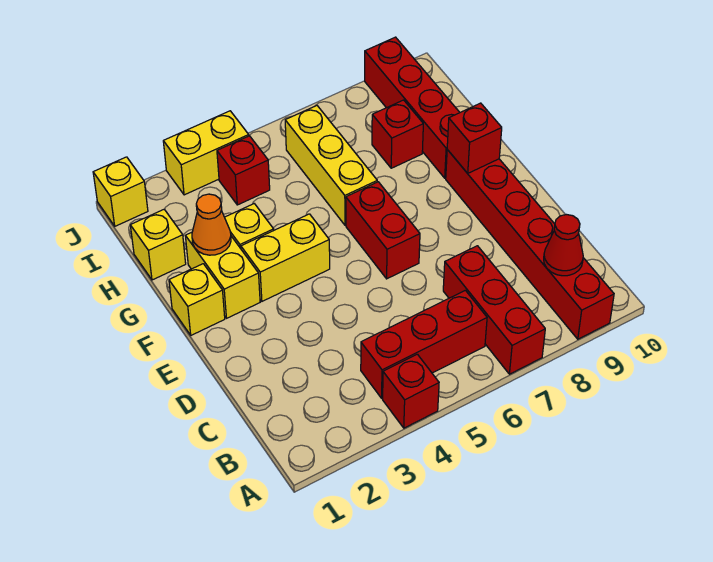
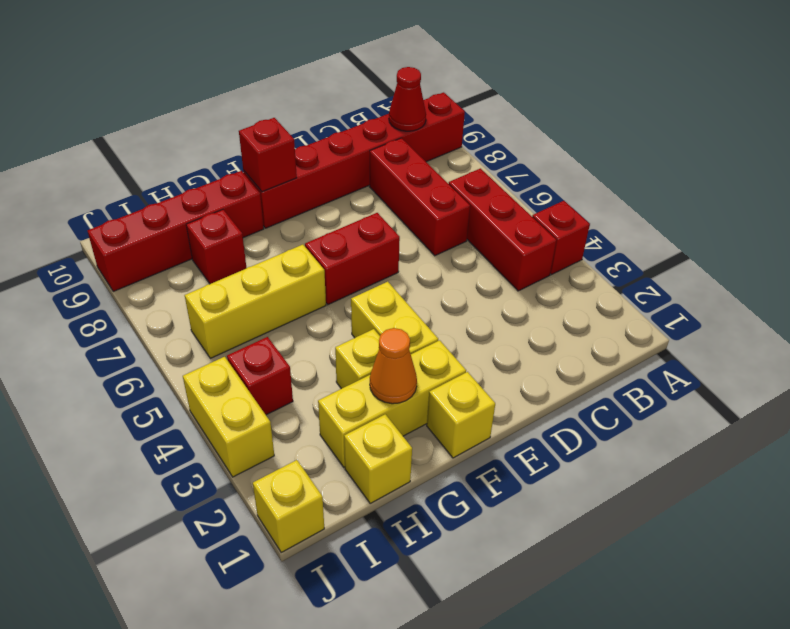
red brick A7:C7 level 1 -> red brick C6:C8 level 1
yellow brick F2:G2 level 1 -> yellow brick F2:H2 level 1

